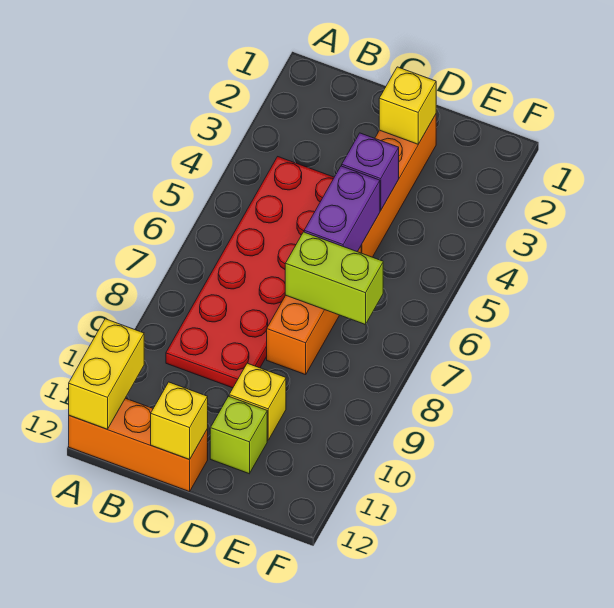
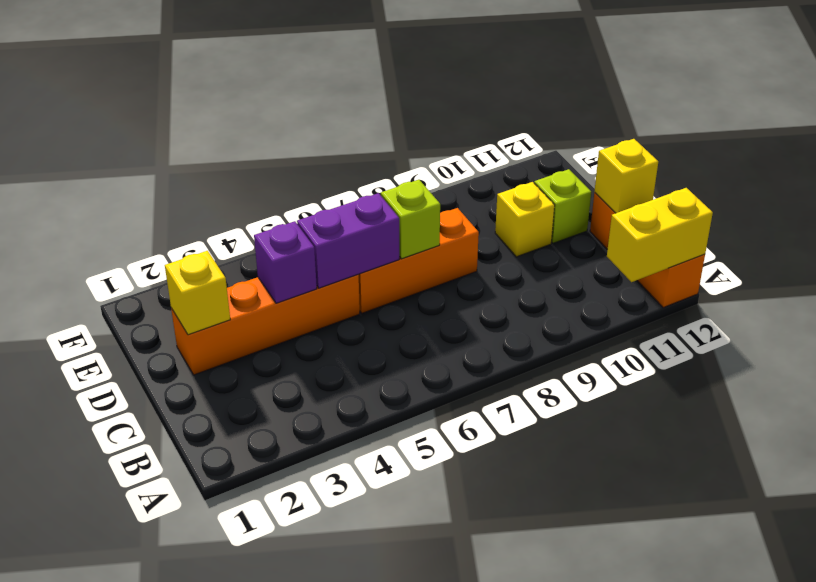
red plate B4:C9 level 1 -> none
lime brick D7:E7 level 2 -> lime brick D7 level 2

